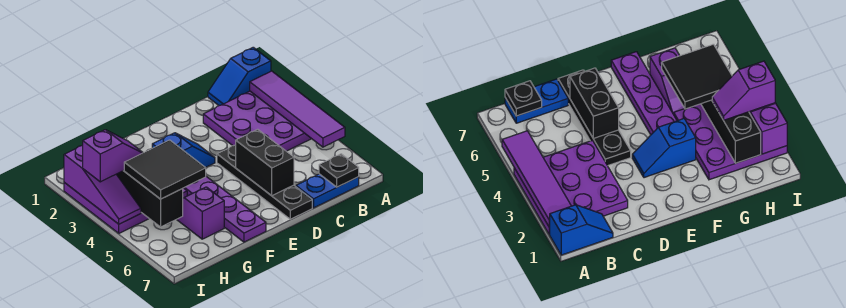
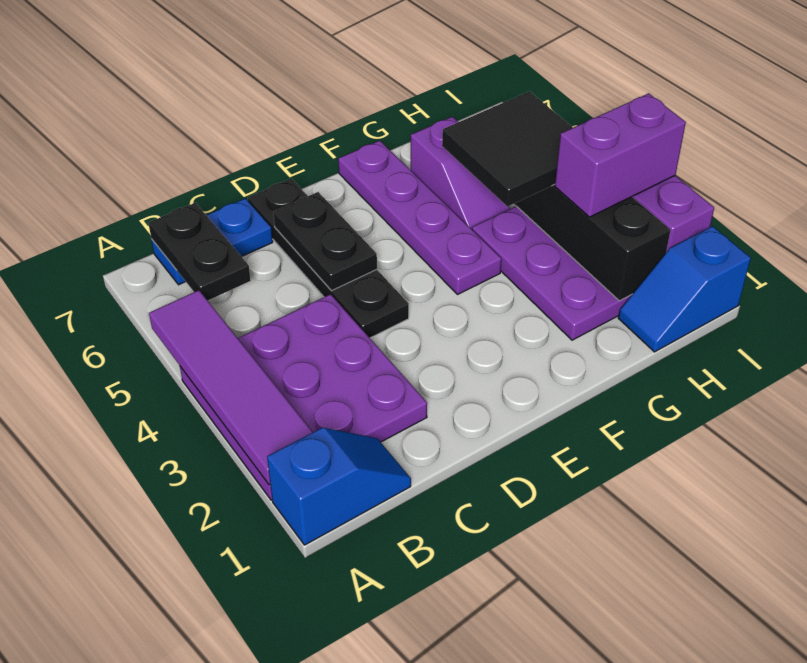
black plate B7 level 2 -> black plate B6:B7 level 2
black brick D5:D6 level 2 -> black plate D5:D6 level 2
blue slope E3:F3 level 1 top F -> blue slope H1:I1 level 1 top I
purple slope H3:I3 level 3 top I -> purple brick H3:I3 level 3

